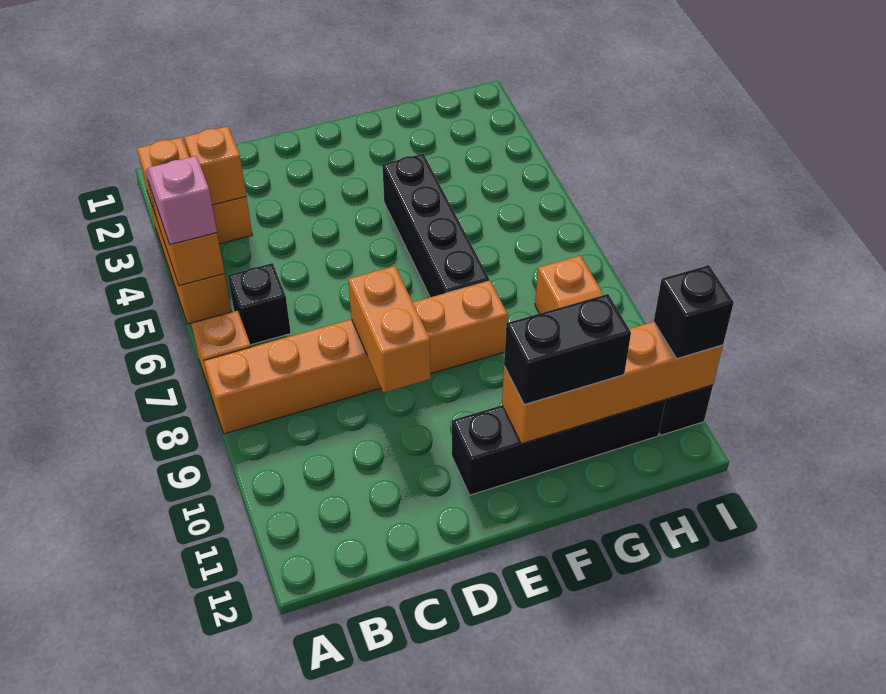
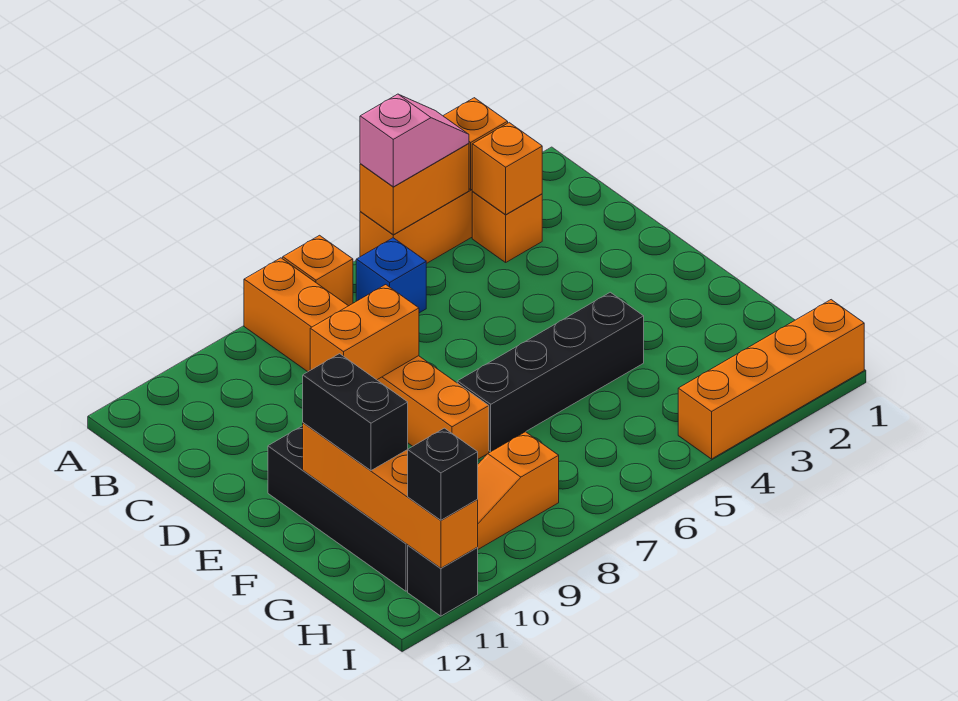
black brick B6 level 1 -> blue brick B6 level 1
none -> orange brick I1:I4 level 1

